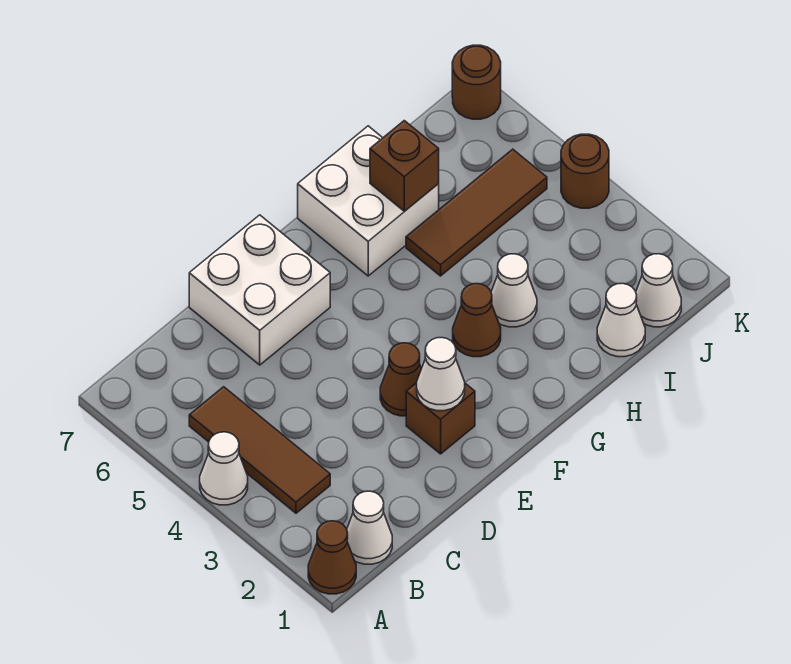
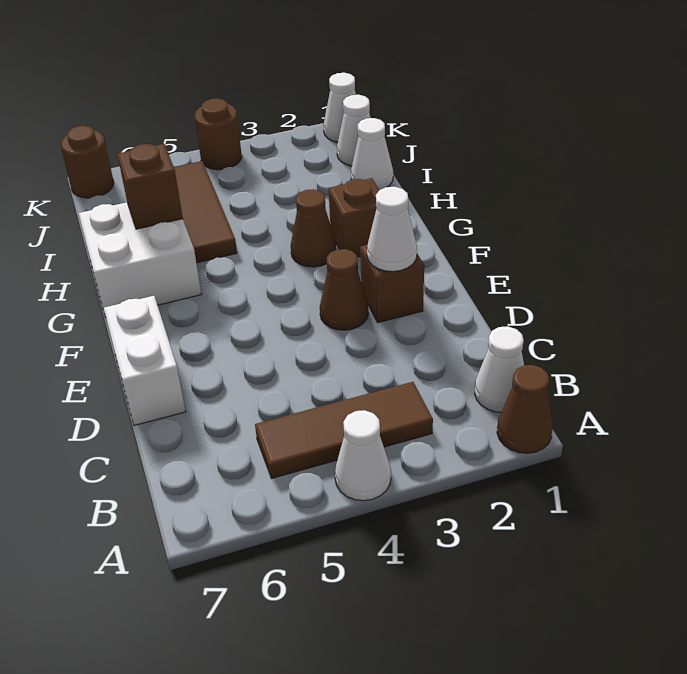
white brick D6:E7 level 1 -> white brick D7:E7 level 1
none -> brown brick G2 level 1
white cone H3 level 1 -> white cone K1 level 1

